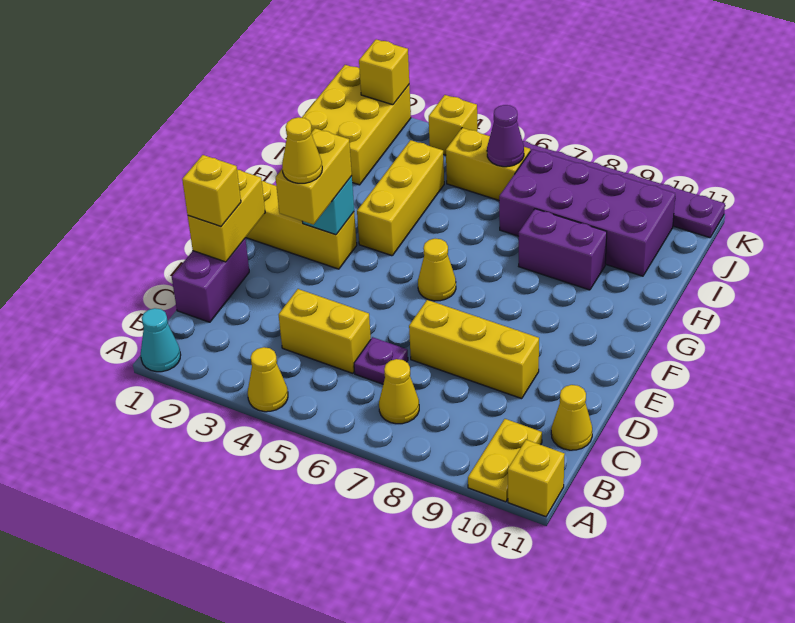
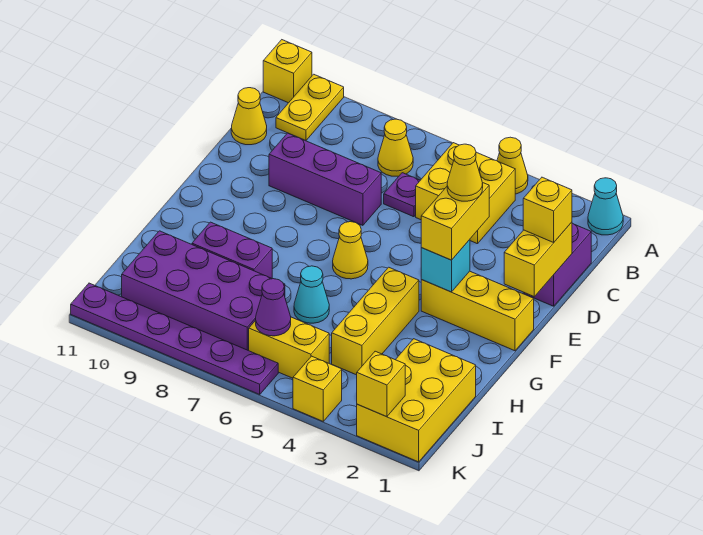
yellow brick C4:C5 level 1 -> yellow brick B4:C5 level 1
yellow brick D7:D9 level 1 -> purple brick D7:D9 level 1
none -> cyan cone H6 level 1

